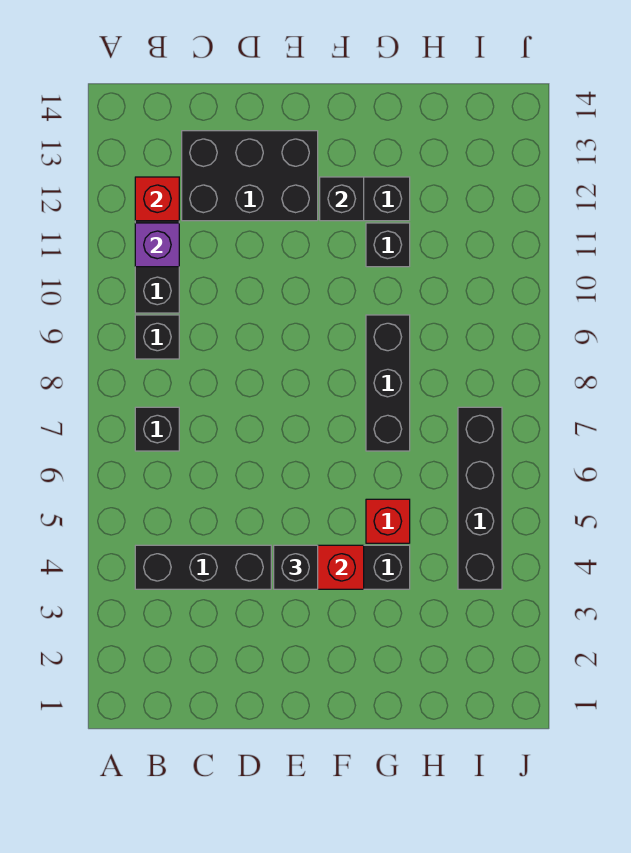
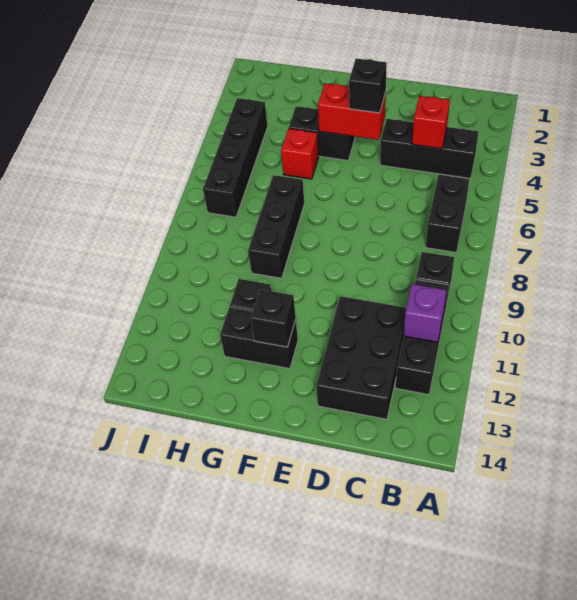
black brick B7 level 1 -> black brick B6:B7 level 1
red brick B12 level 2 -> red brick C4 level 2
black brick C12:E13 level 1 -> black brick C11:D13 level 1

